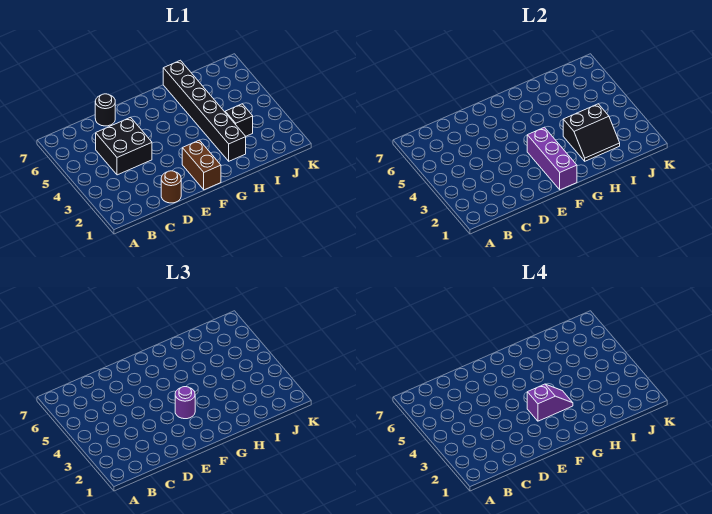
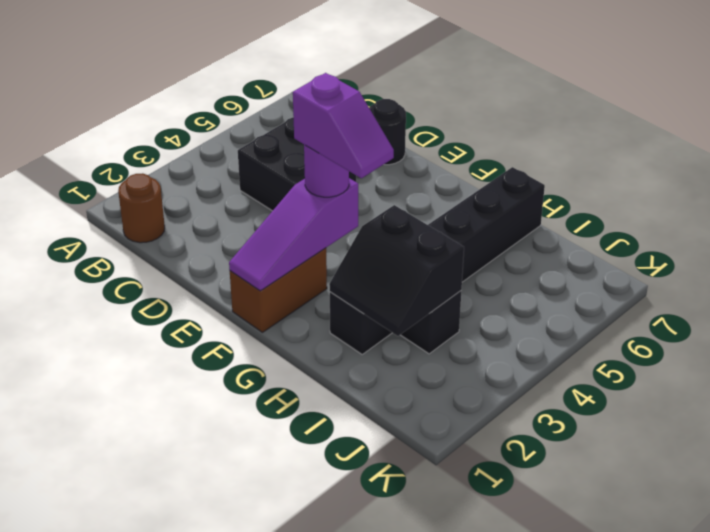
brown round brick D1 level 1 -> brown round brick B1 level 1
purple brick F1:F3 level 2 -> purple slope F1:F3 level 2 top 3

